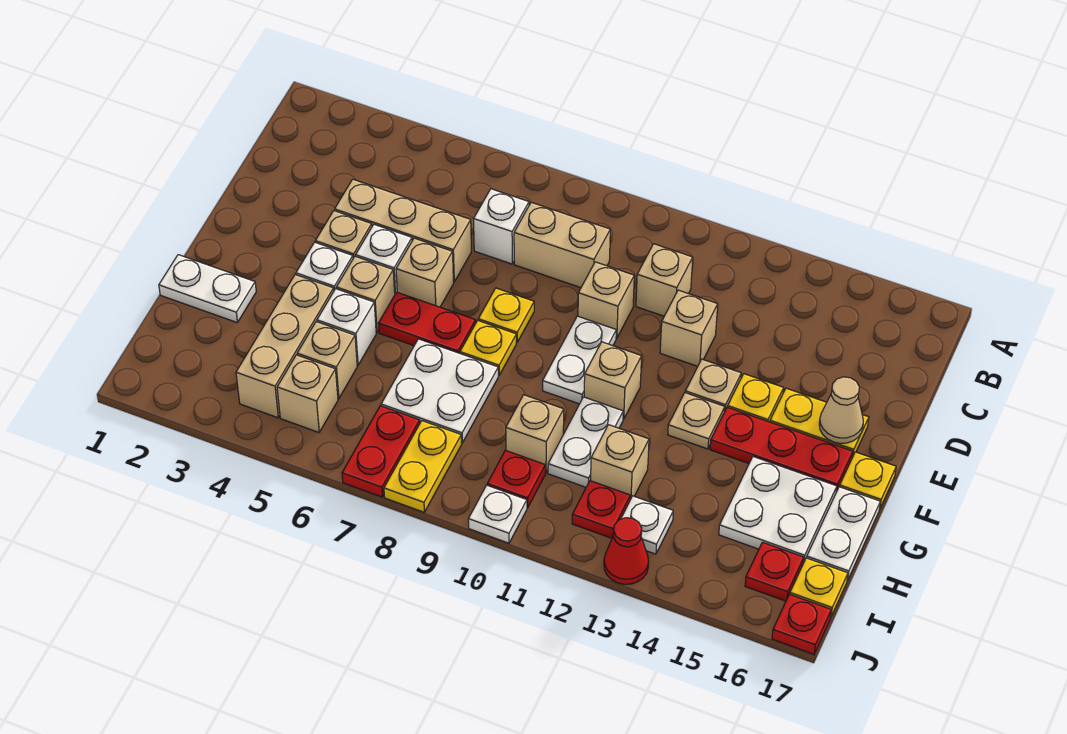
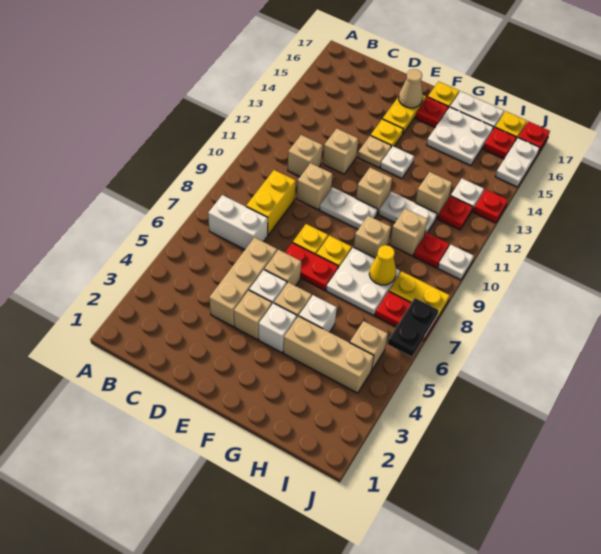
white brick C7 level 1 -> white brick B7:C7 level 1
tan brick C8:C9 level 1 -> yellow brick C8:C9 level 1
red plate F6:F7 level 1 -> red plate E7:F7 level 1
tan plate F13 level 1 -> white plate F13 level 1
red plate F14:F16 level 1 -> red plate F16 level 1
white plate G1:G2 level 1 -> white plate J15:J16 level 1
tan brick H5 level 1 -> tan brick G9 level 1
none -> yellow cone H8 level 2
none -> black plate J6:J7 level 2
red cone J13 level 1 -> red plate J13 level 1

